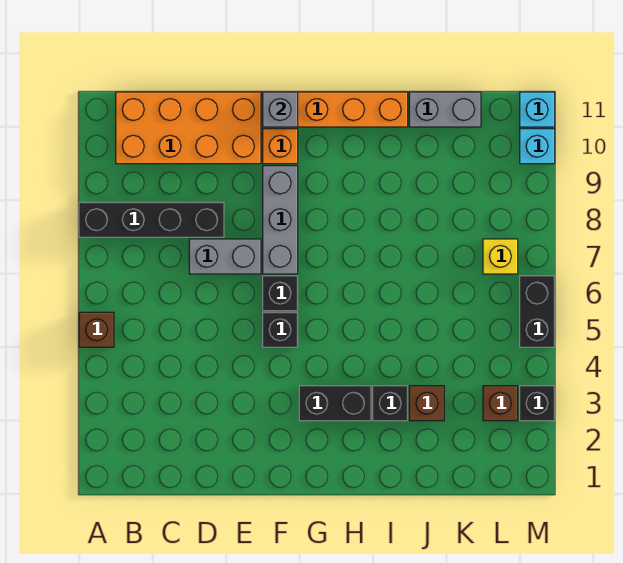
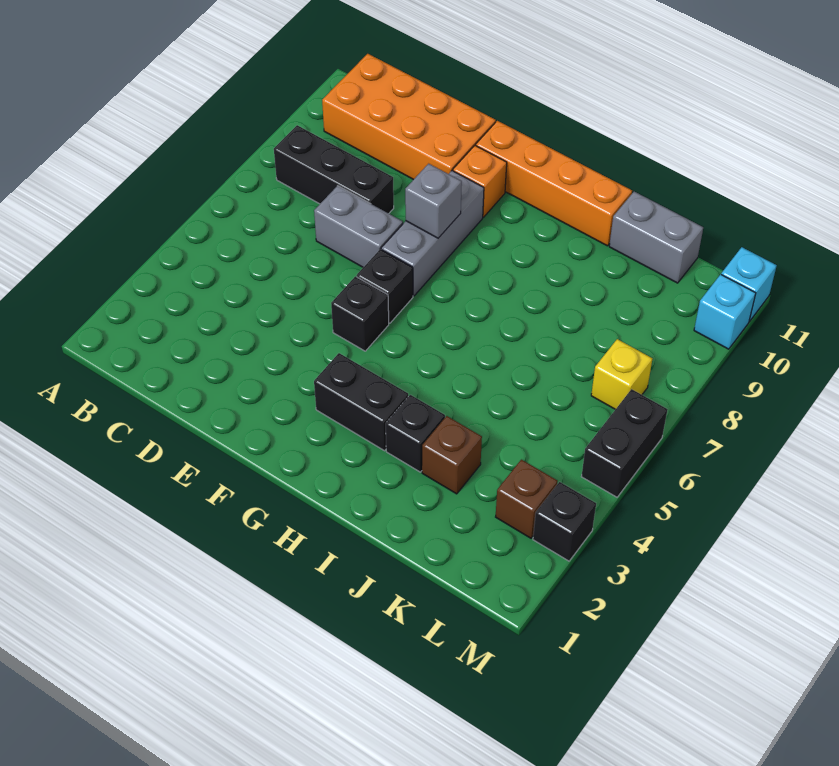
brown brick A5 level 1 -> none
black brick A8:D8 level 1 -> black brick B8:D8 level 1
grey brick F11 level 2 -> grey brick F8 level 2

